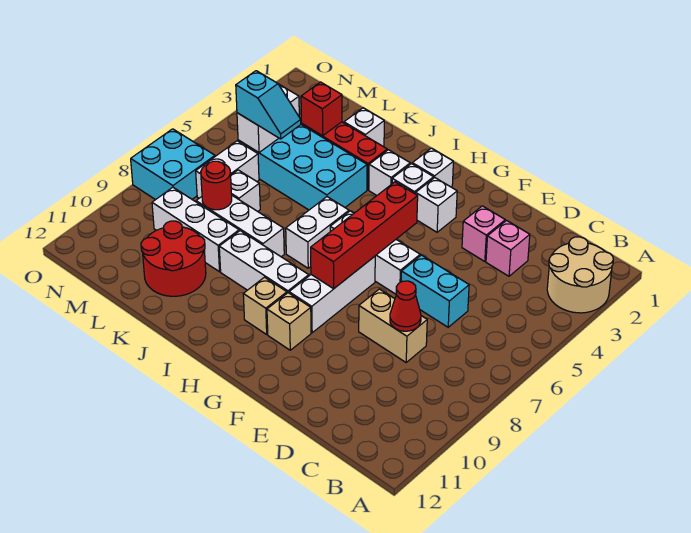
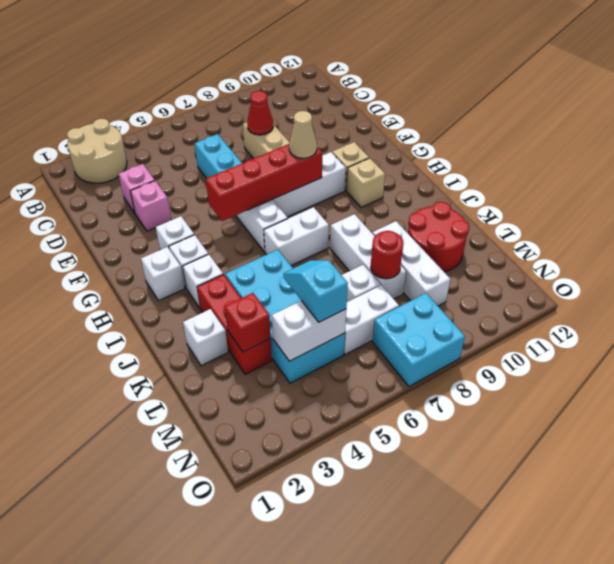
none -> tan cone G8 level 3
white brick H9:J9 level 1 -> none

